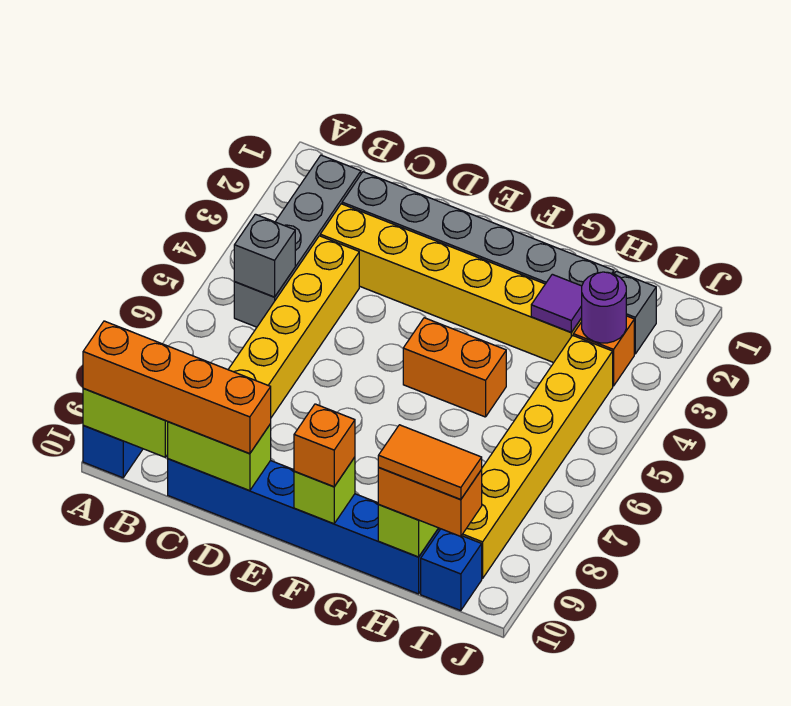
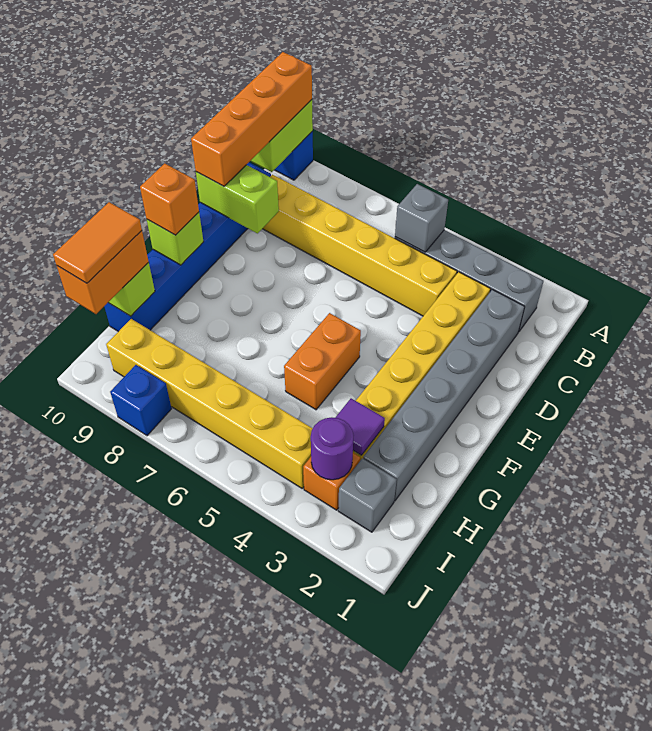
lime brick C10:D10 level 2 -> lime brick D9:D10 level 2
blue brick I10 level 1 -> blue brick J8 level 1

